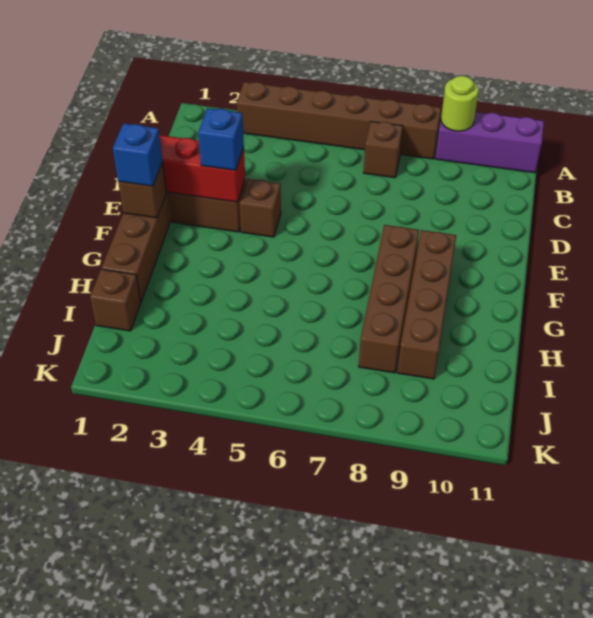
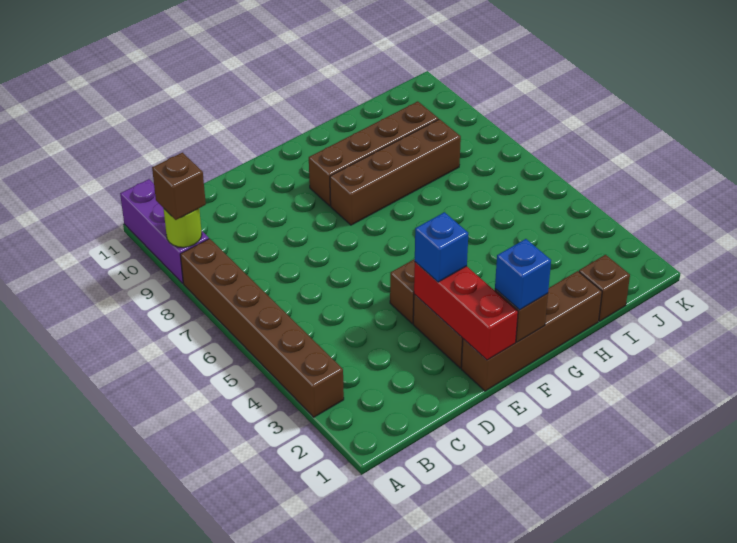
brown brick B7 level 1 -> brown brick A9 level 3

